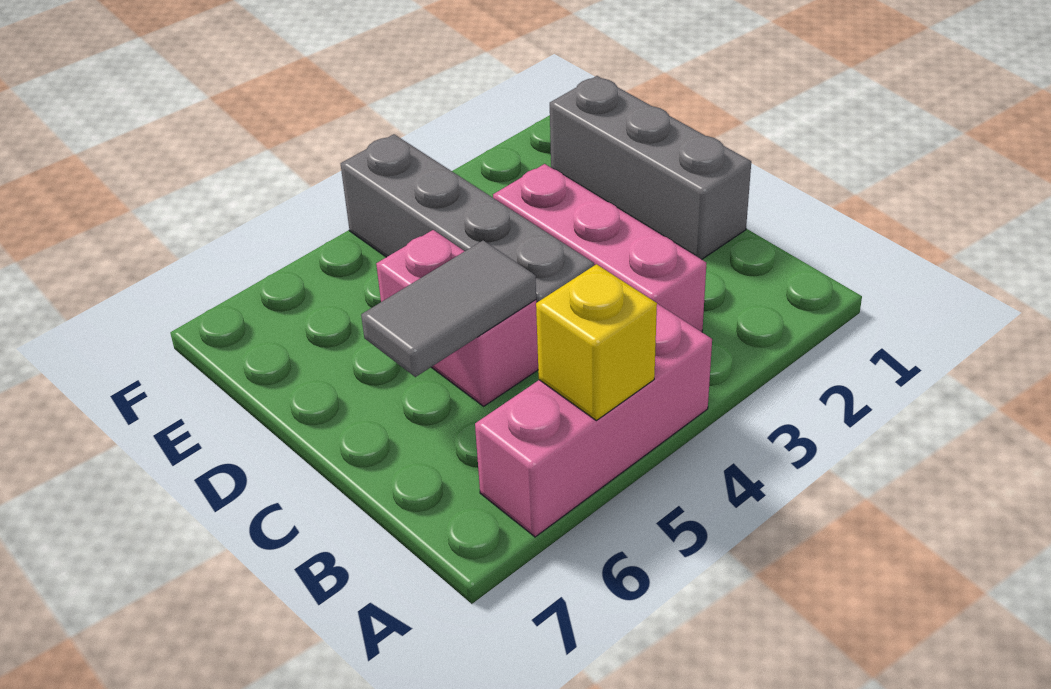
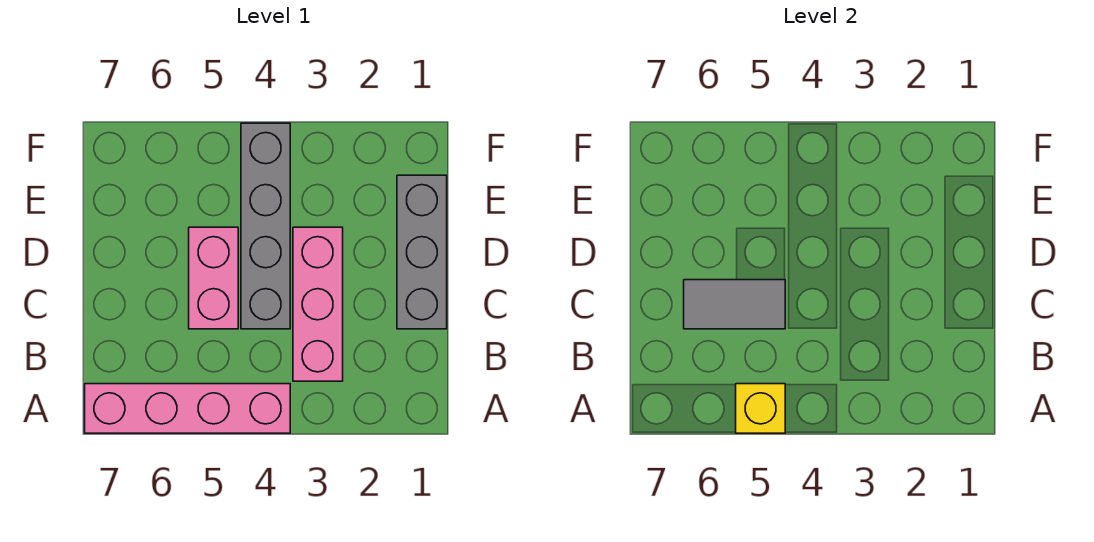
pink brick A4:A6 level 1 -> pink brick A4:A7 level 1

